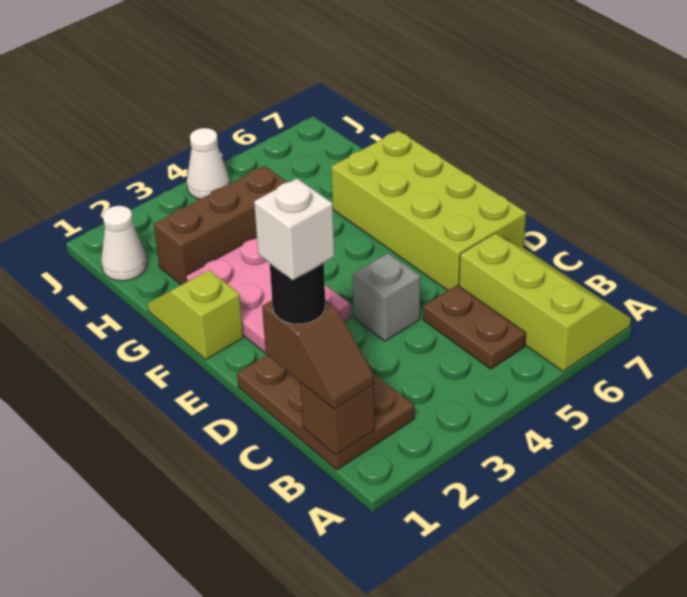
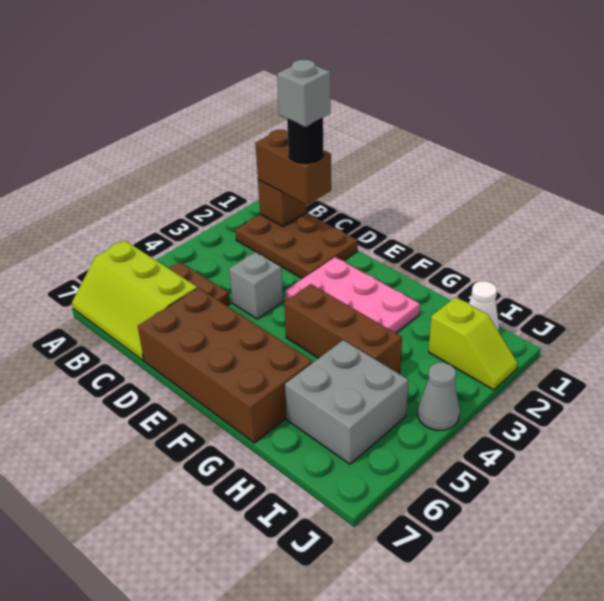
brown slope B1:C1 level 3 top C -> brown brick B1:C1 level 3
white brick C1 level 5 -> grey brick C1 level 5
lime brick D6:G7 level 1 -> brown brick D6:G7 level 1
lime slope F1:G1 level 1 top F -> lime slope I2:J2 level 1 top I
brown brick H2:H4 level 1 -> brown brick F4:H4 level 1
none -> grey brick H5:I6 level 1
white cone J4 level 1 -> grey cone J4 level 1

